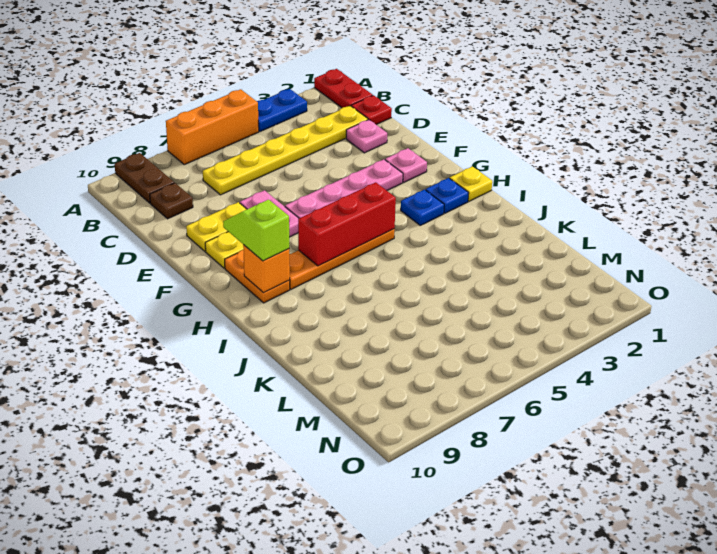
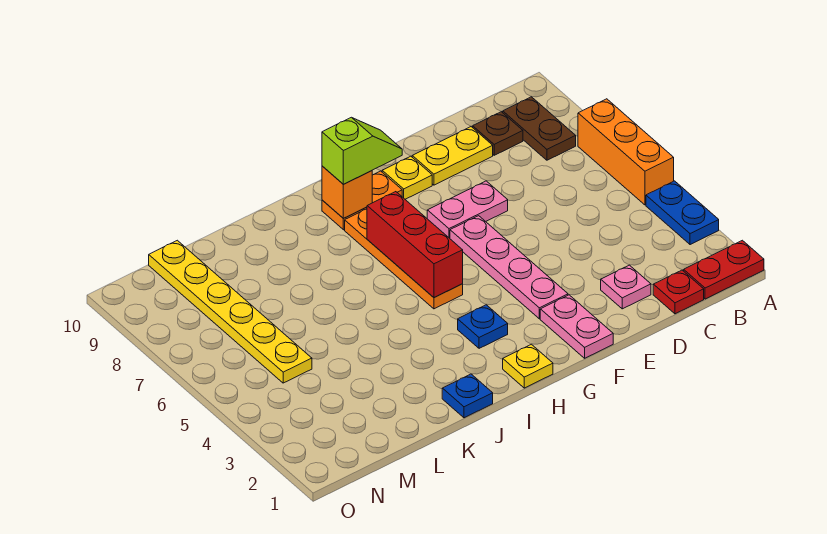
brown plate A9:B9 level 1 -> brown plate B8:B9 level 1
yellow plate C2:C7 level 1 -> yellow plate M5:M10 level 1
yellow plate E8:E9 level 1 -> yellow plate D9:E9 level 1
pink plate F2 level 1 -> pink plate F1:F2 level 1
blue plate H2 level 1 -> blue plate J1 level 1

